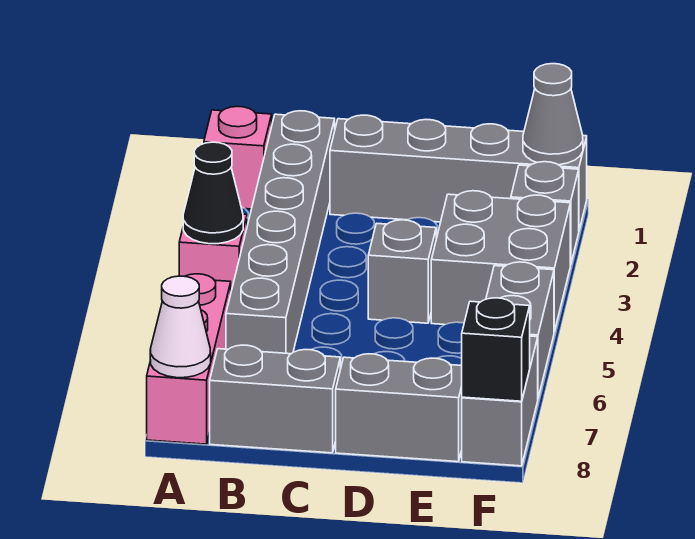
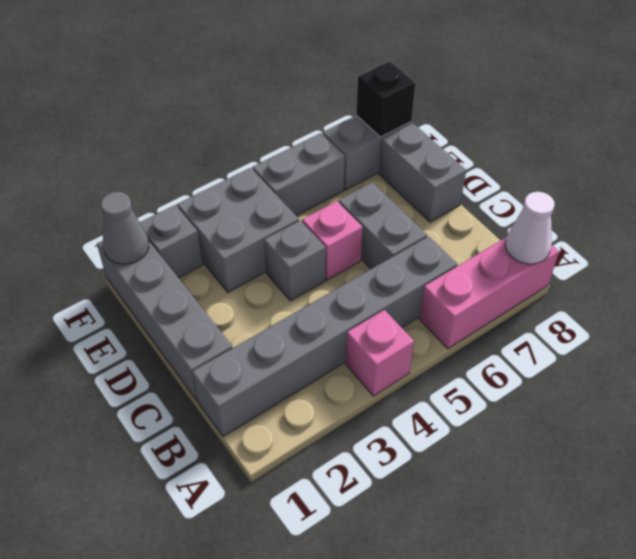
pink brick A1 level 1 -> pink brick D5 level 1
black cone A4 level 2 -> none
grey brick B8:C8 level 1 -> grey brick C6:D6 level 1

